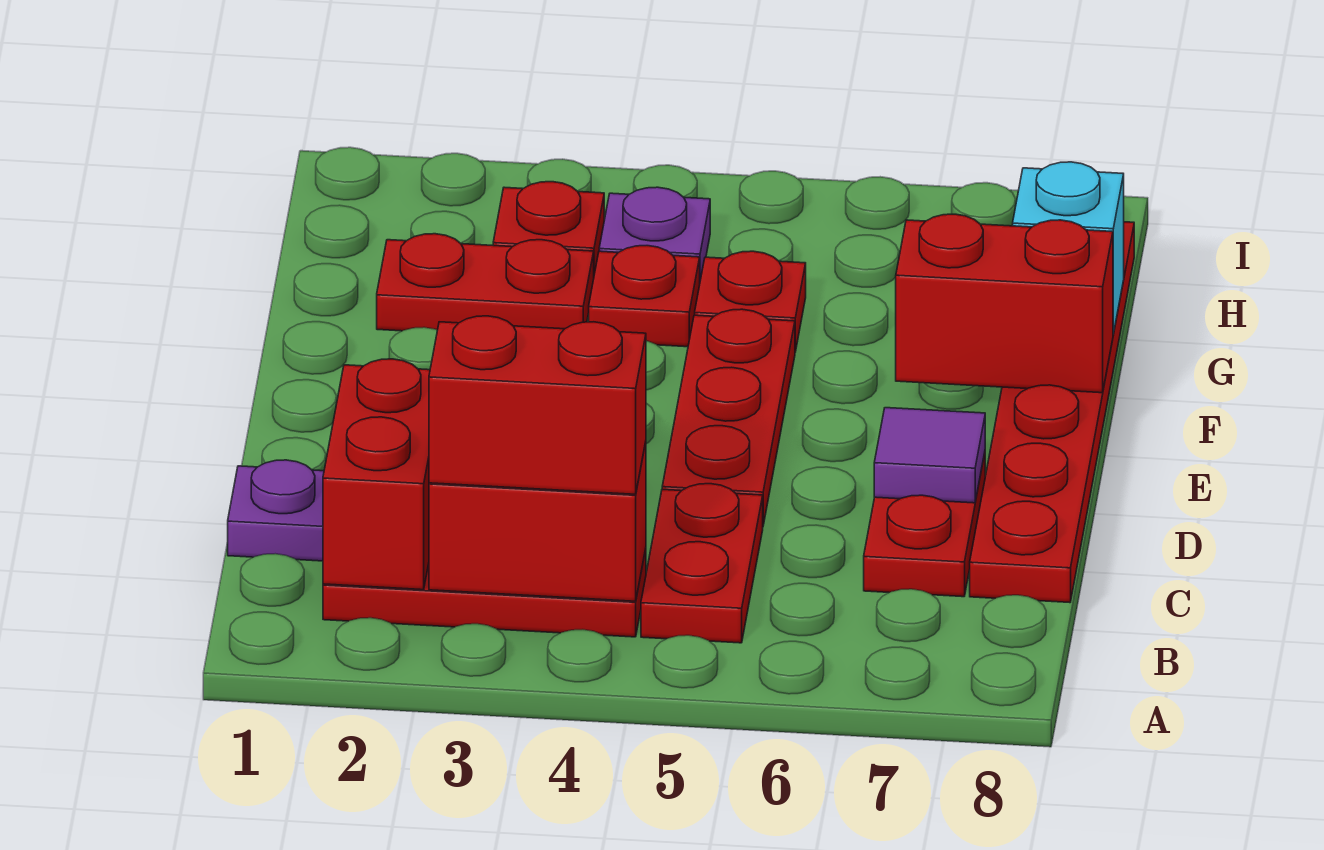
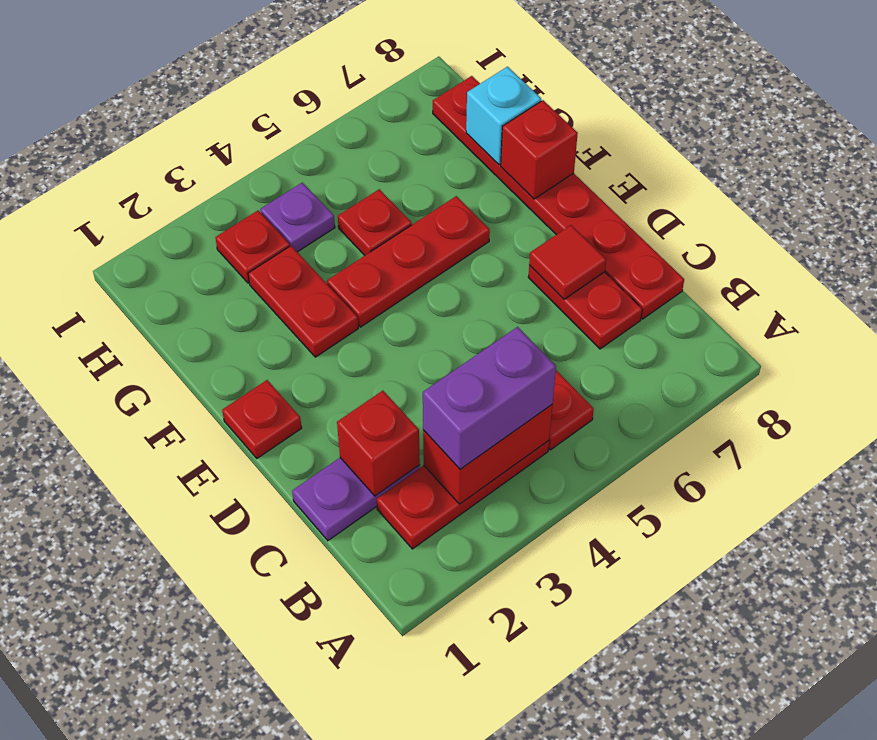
red brick B2:C2 level 2 -> red brick C2 level 2
red brick B3:B4 level 3 -> purple brick B3:B4 level 3
red plate D5:F5 level 1 -> red plate F4:F6 level 1
purple tile D7 level 2 -> red tile D7 level 2
red brick F7:F8 level 2 -> red brick F8 level 2
red plate G2:G3 level 1 -> red plate F3:G3 level 1
red plate G4 level 1 -> red plate E1 level 1

